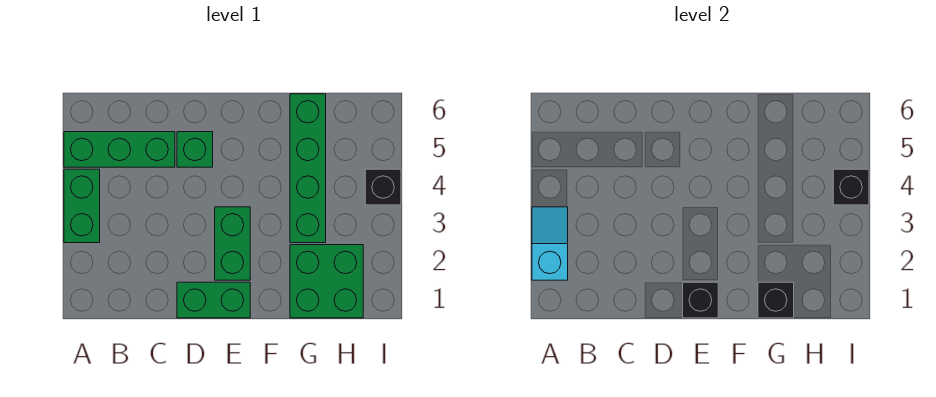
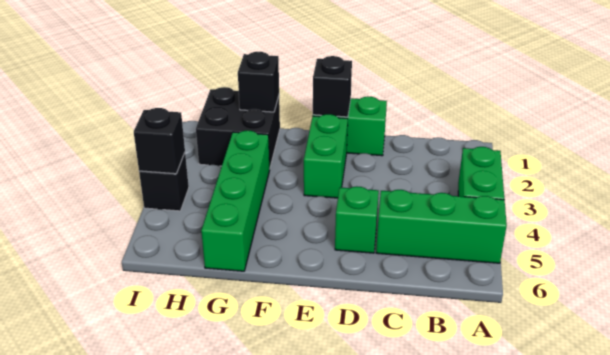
cyan slope A2:A3 level 2 top 2 -> none
green brick G1:H2 level 1 -> black brick G1:H2 level 1

